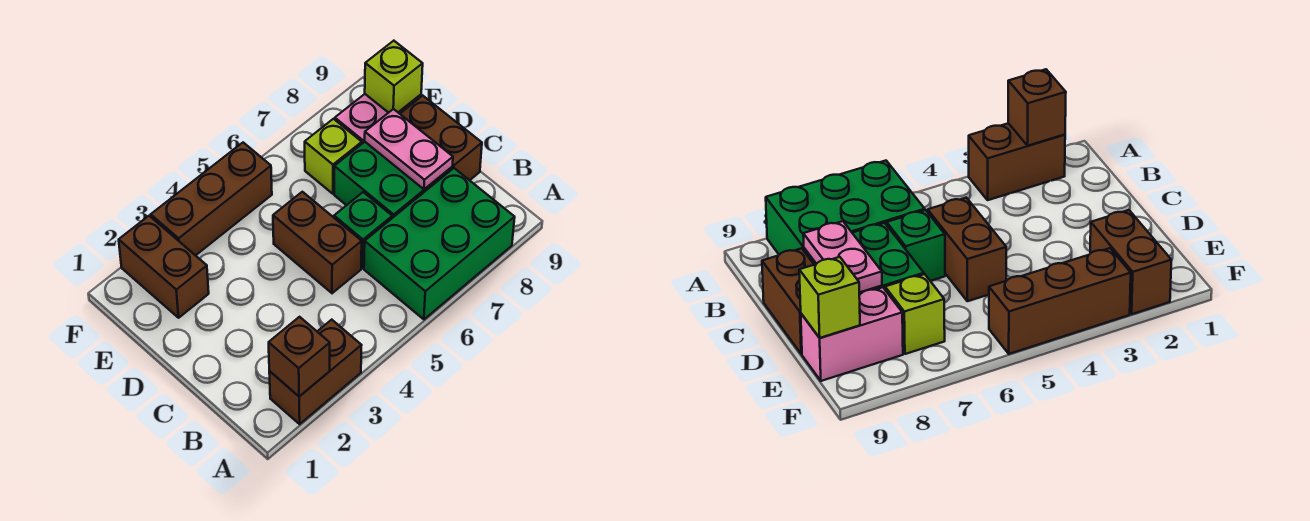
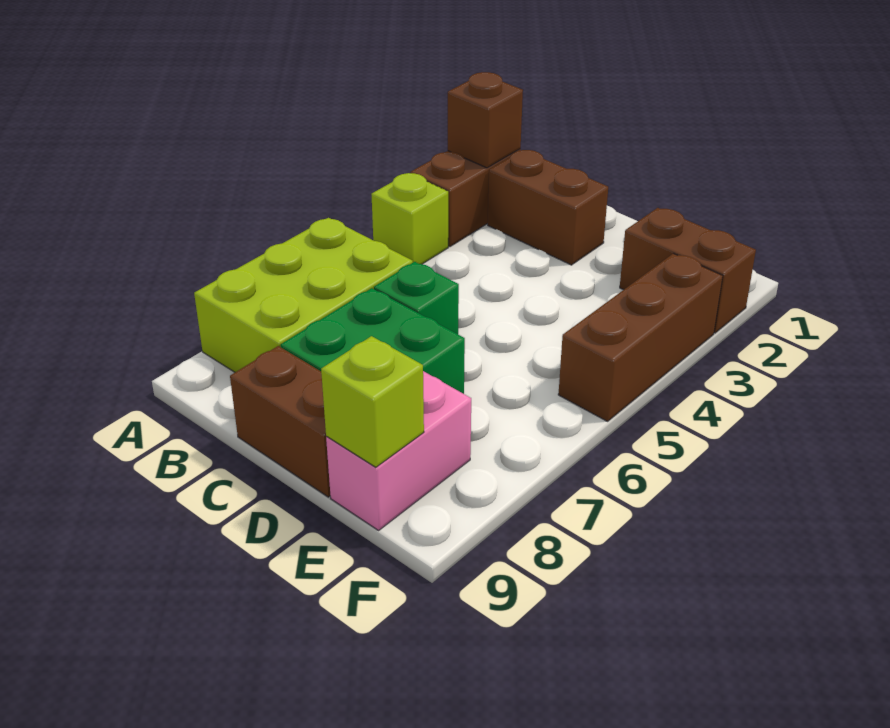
green brick A6:B8 level 1 -> lime brick A6:B8 level 1
brown brick C5:D5 level 1 -> brown brick B2:C2 level 1
pink plate C8:D8 level 2 -> none
lime brick E7 level 1 -> lime brick A4 level 1

